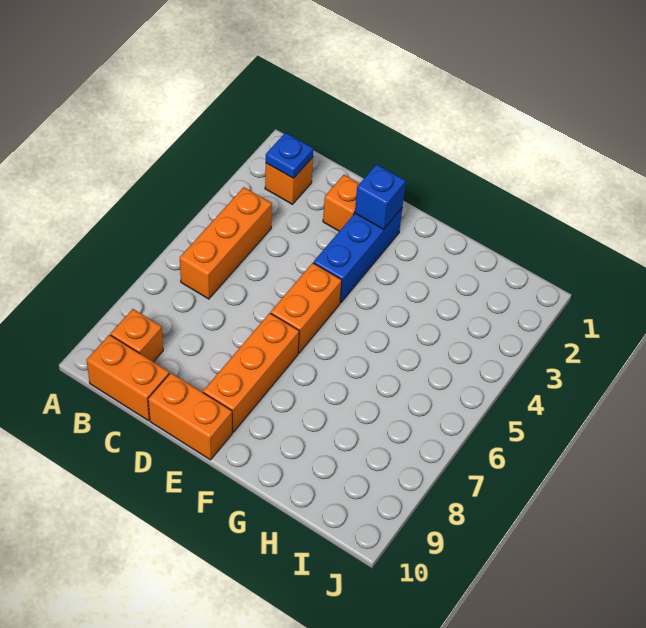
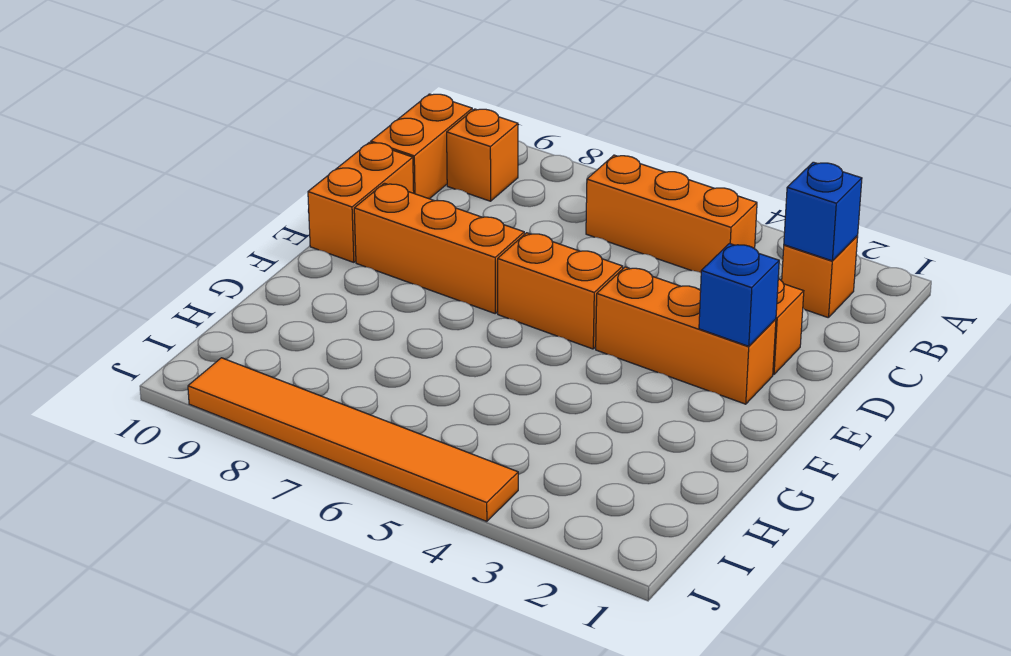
blue plate B2 level 2 -> blue brick B2 level 2
blue brick E2:E4 level 1 -> orange brick E2:E4 level 1
none -> orange tile J4:J9 level 1

